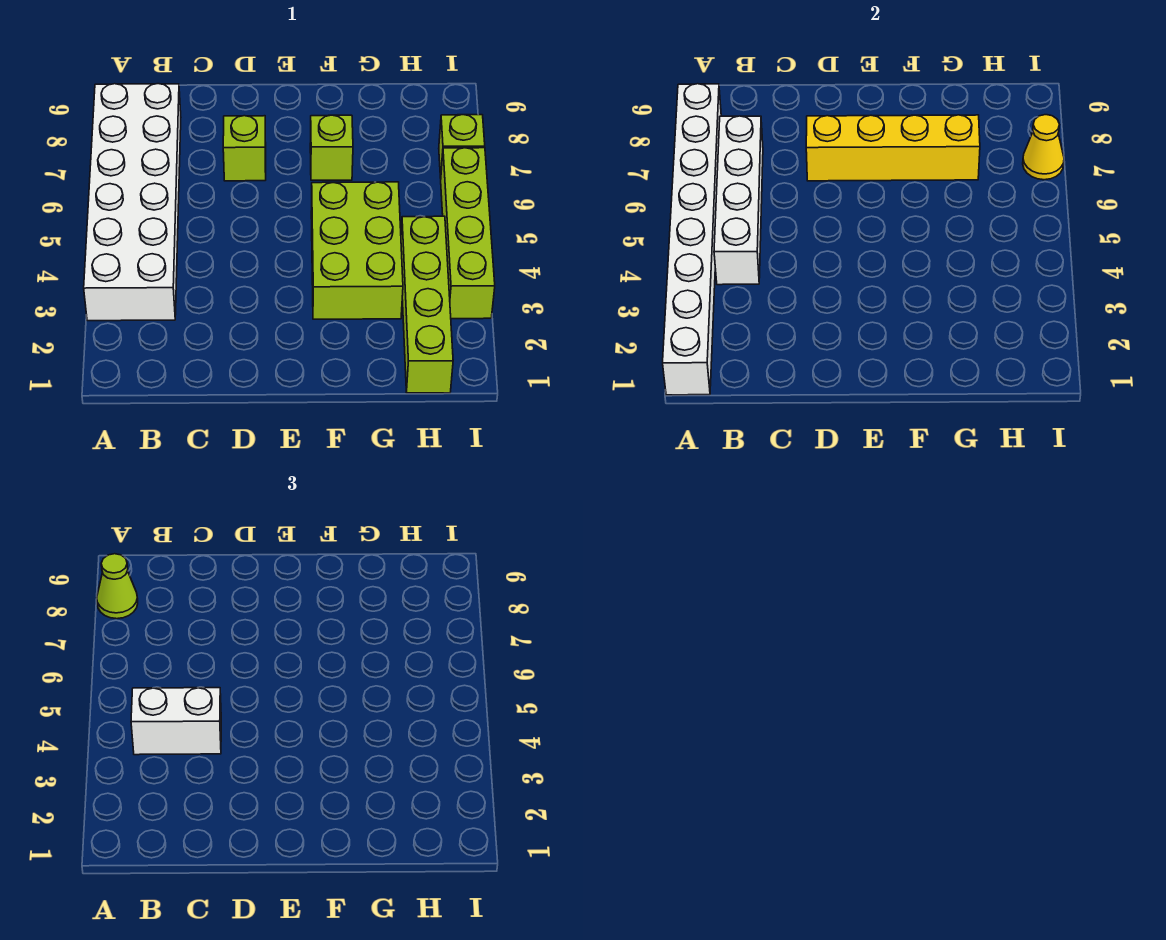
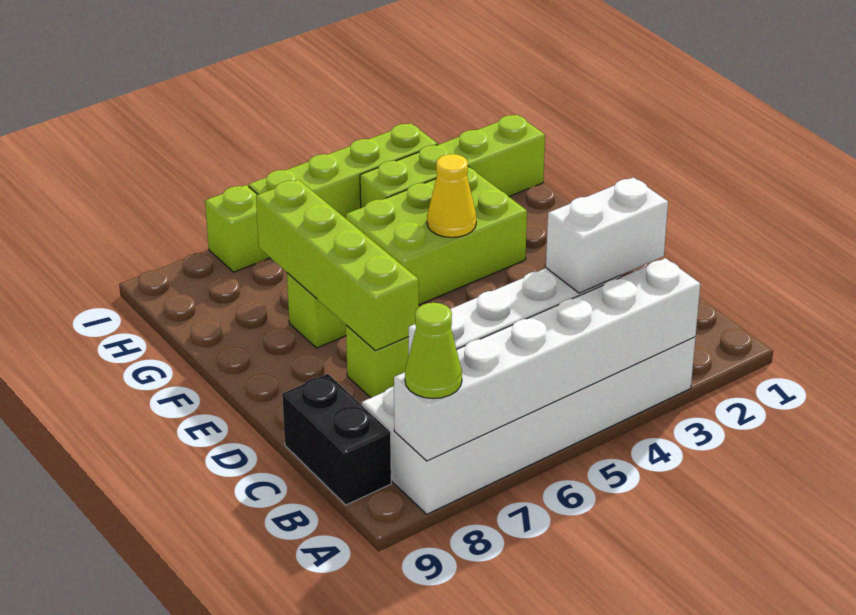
white brick A1:A8 level 2 -> white brick A3:A8 level 2
white brick B4:C4 level 3 -> white brick B3:B4 level 3
none -> black brick B9:C9 level 1
yellow brick D7:G7 level 2 -> lime brick D7:G7 level 2
yellow cone I7 level 2 -> yellow cone F4 level 2

